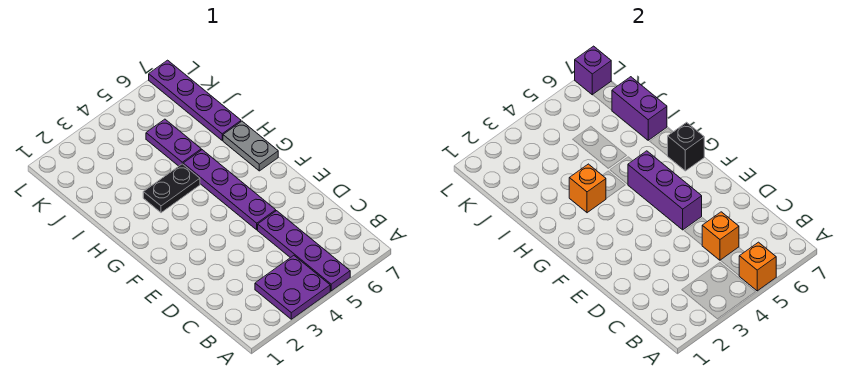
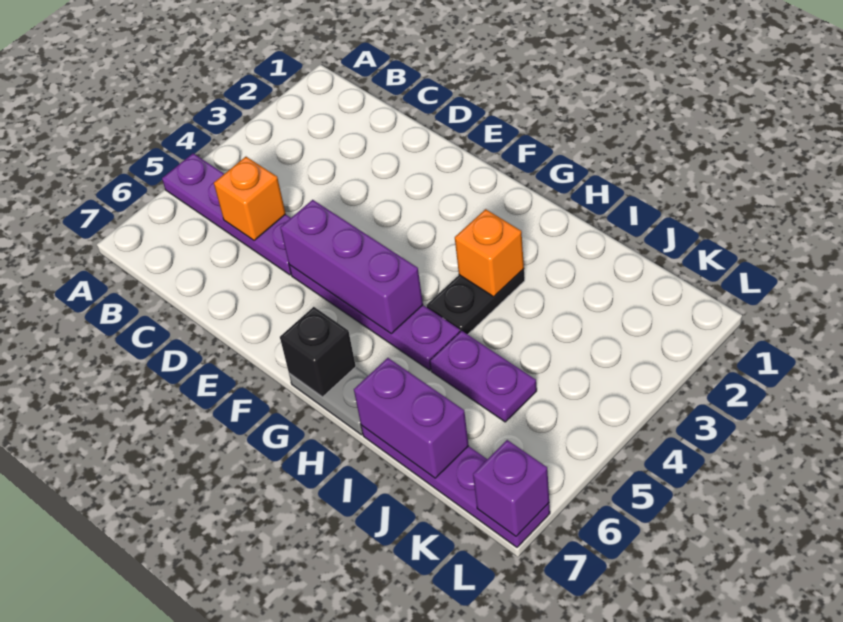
purple plate A3:B4 level 1 -> none
orange brick A5 level 2 -> none

